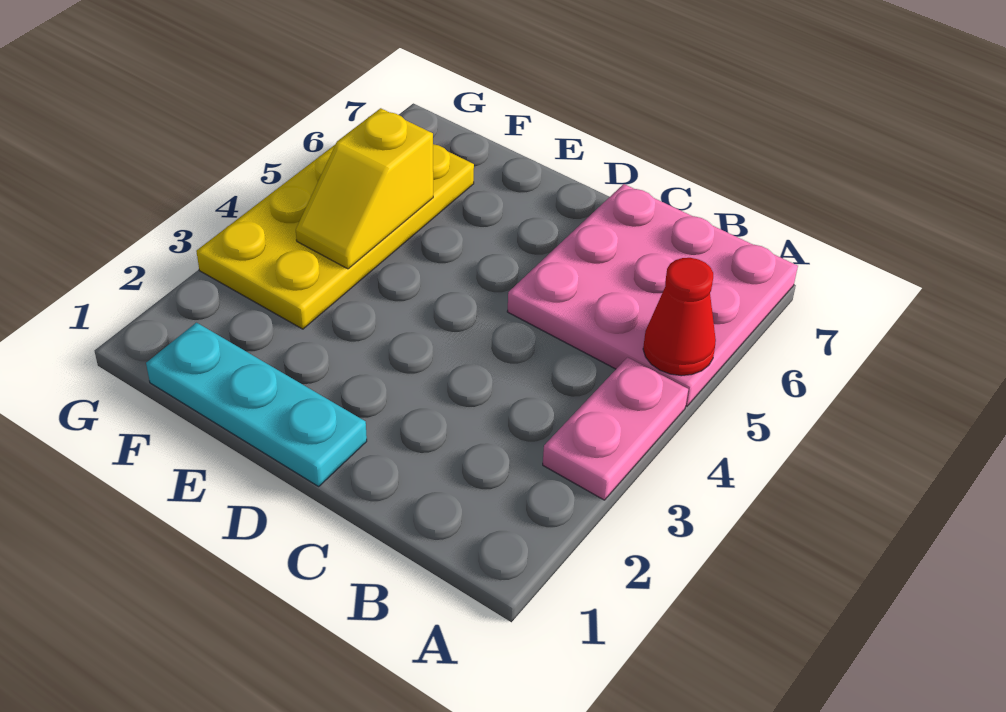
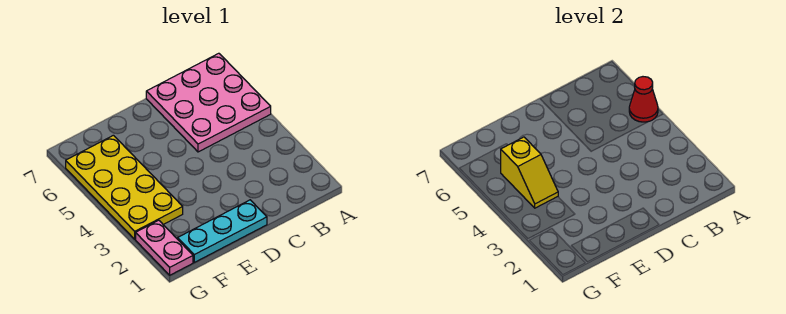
pink plate A3:A4 level 1 -> pink plate G1:G2 level 1

